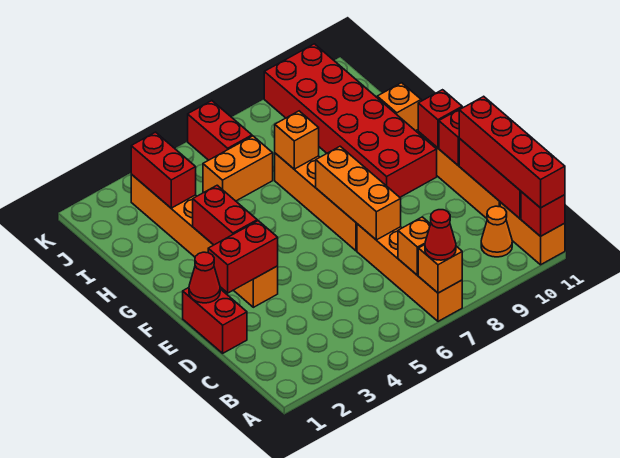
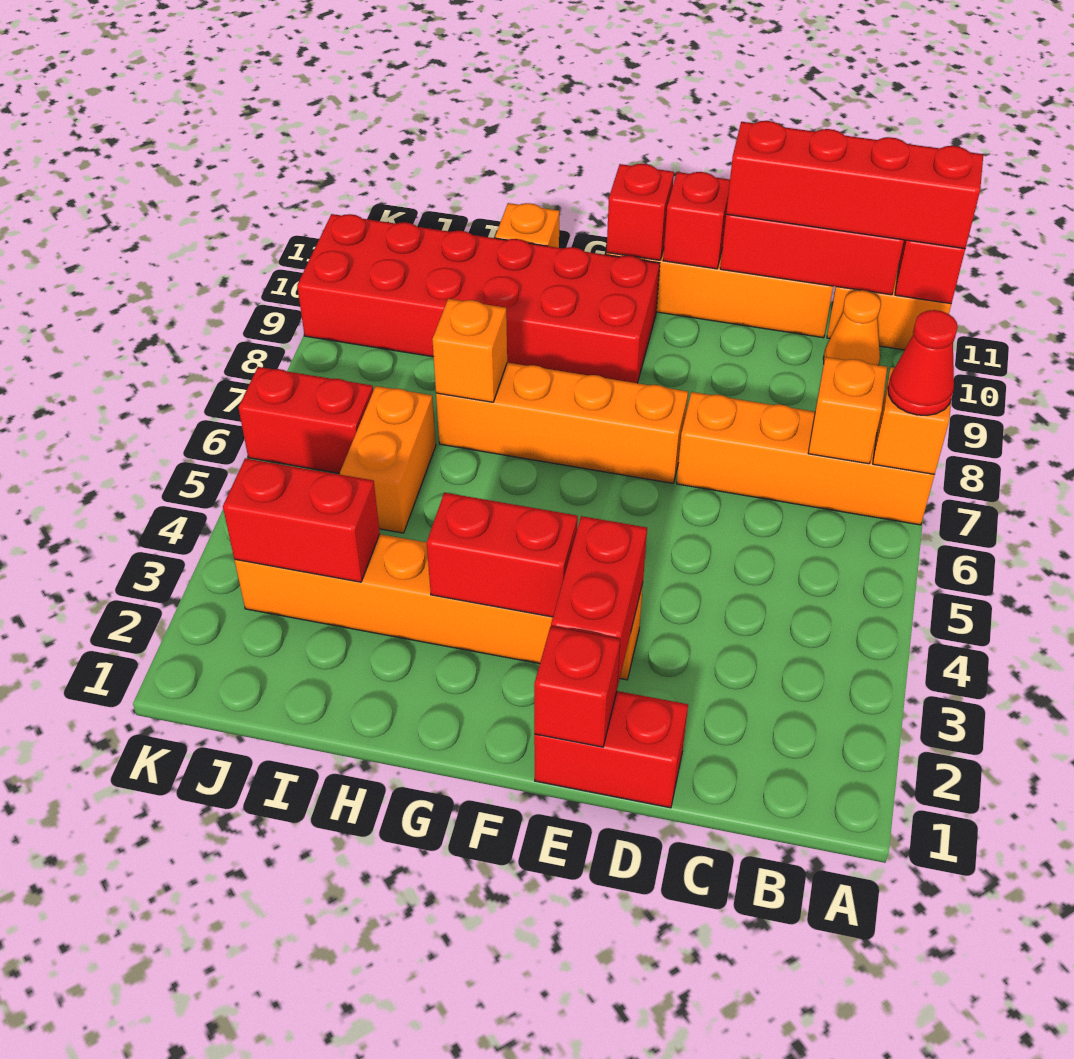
orange brick D7:F7 level 2 -> none
red cone E1 level 2 -> red brick E1 level 2

